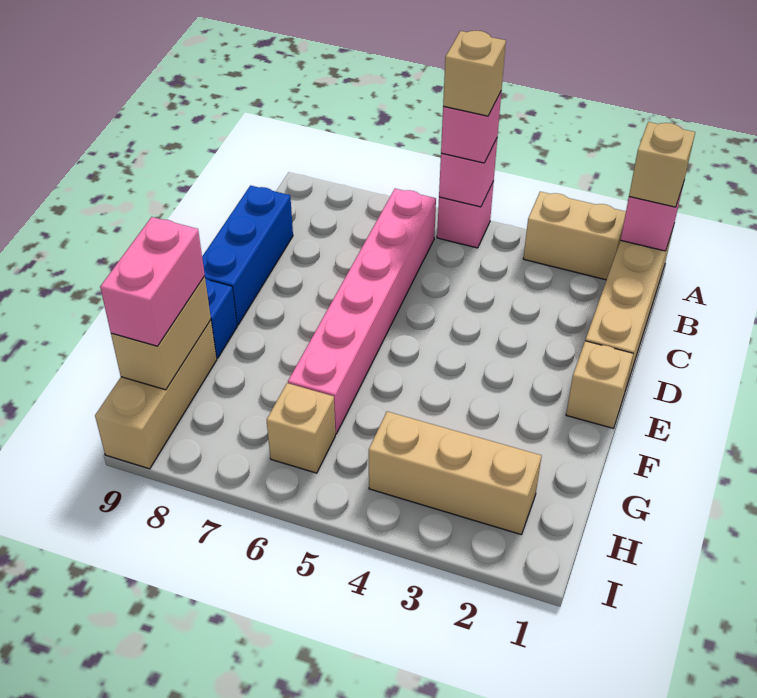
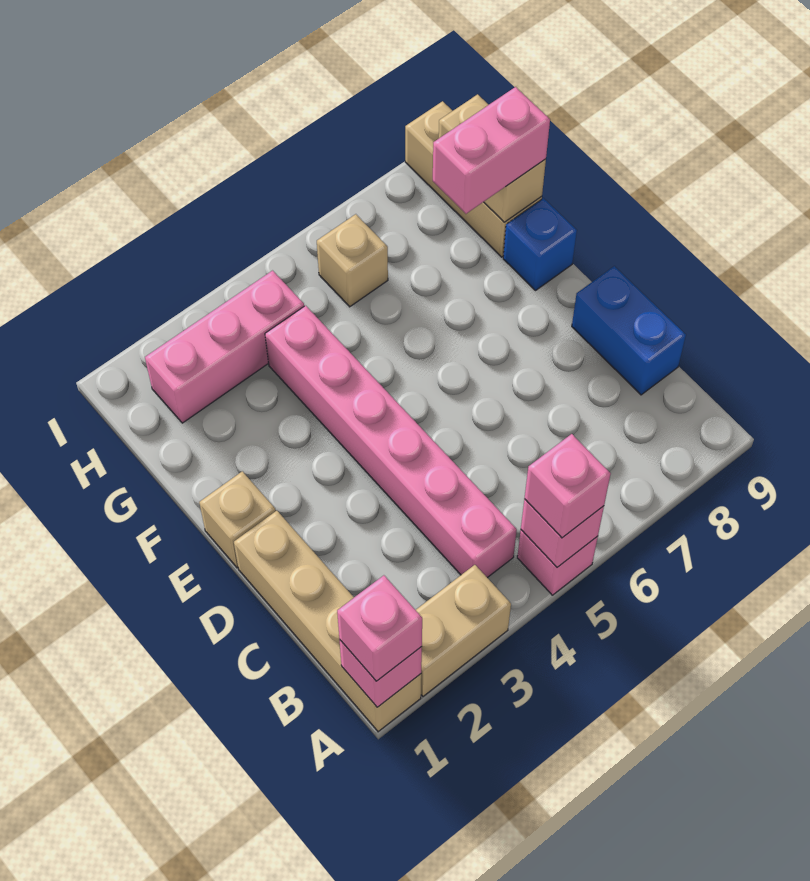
tan brick A1 level 3 -> pink brick A1 level 3
tan brick A5 level 4 -> none
pink brick B6:G6 level 1 -> pink brick B4:G4 level 1
blue brick C9:E9 level 1 -> blue brick C9:D9 level 1
pink brick G9:H9 level 3 -> pink brick G8:G9 level 3
tan brick H2:H4 level 1 -> pink brick H2:H4 level 1

